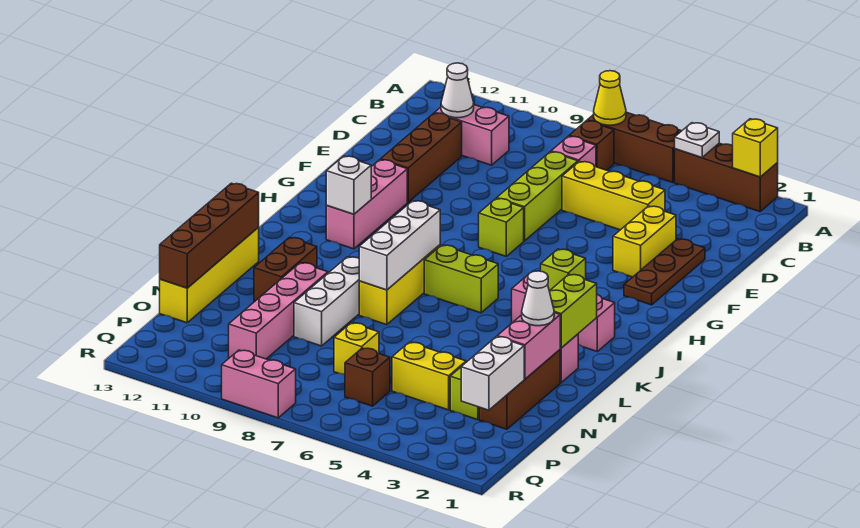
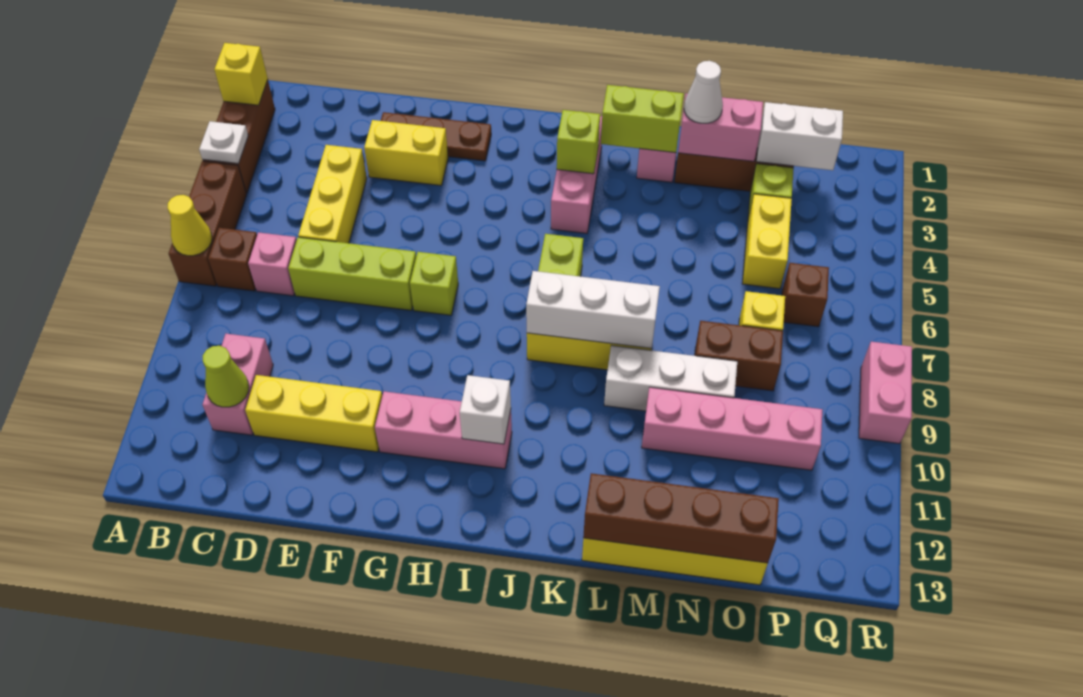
white cone C11 level 2 -> lime cone C11 level 2
brown brick D11:F11 level 1 -> yellow brick D11:F11 level 1
brown brick L11:M11 level 1 -> brown brick N8:O8 level 1

